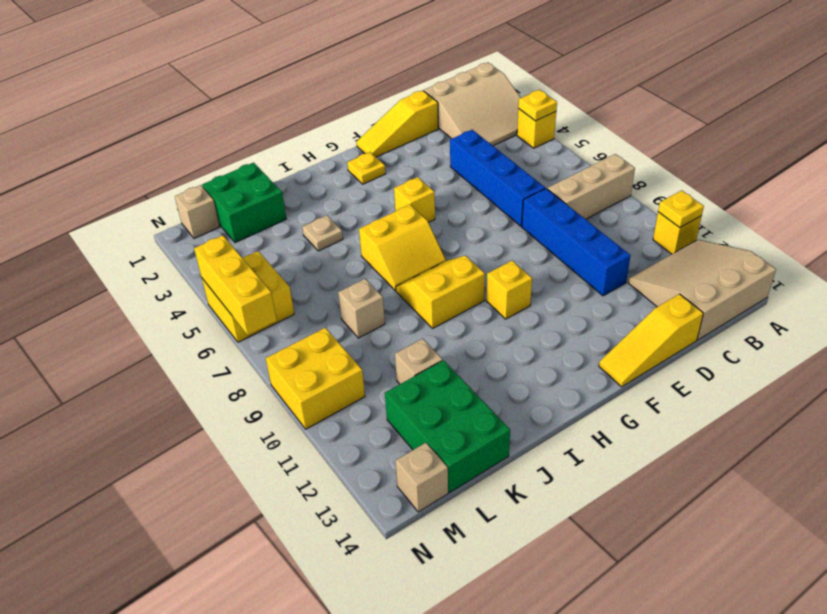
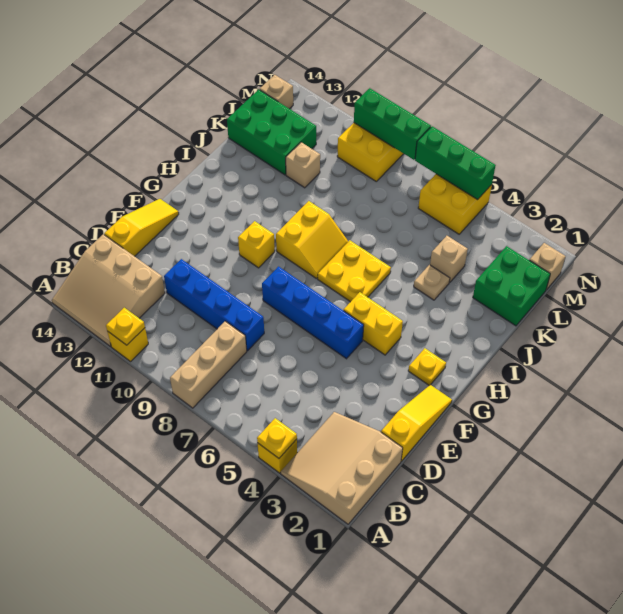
tan slope A12:C14 level 1 top 14 -> tan slope A12:C14 level 1 top C
blue brick D4:D7 level 1 -> blue brick F5:F8 level 1
yellow brick G5 level 1 -> yellow brick G4:G5 level 1
yellow slope H6:I7 level 1 top 6 -> yellow plate H6:I7 level 1
tan brick K8 level 1 -> tan brick K4 level 1
yellow brick N5:N7 level 2 -> green brick N5:N7 level 2
none -> green brick N8:N10 level 2

